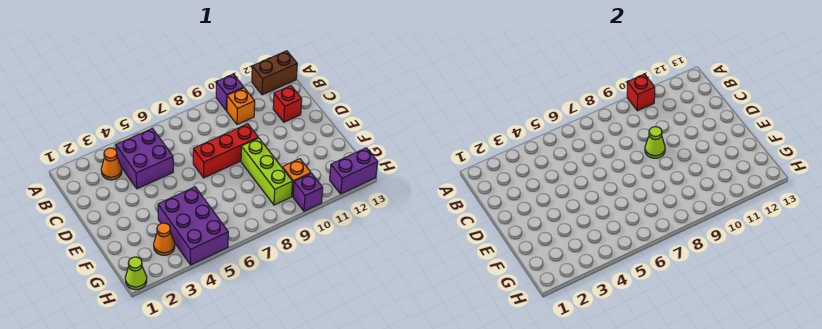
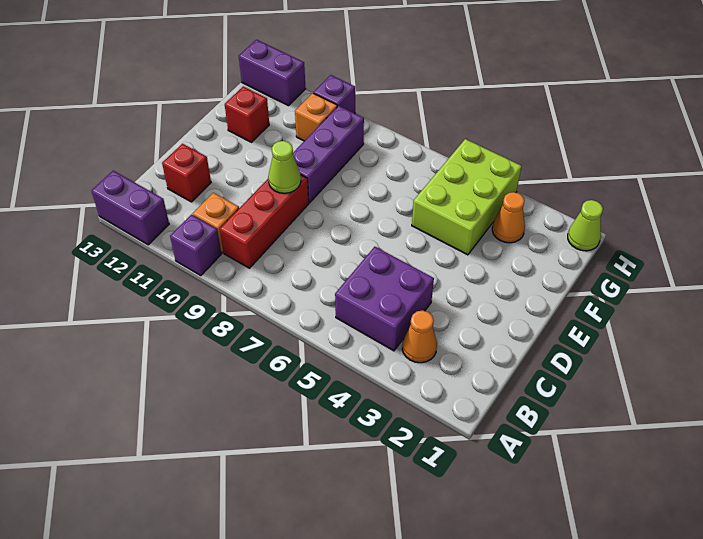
red brick A10 level 2 -> red brick F12 level 1
brown brick A12:A13 level 1 -> purple brick A12:A13 level 1
red brick D7:D9 level 1 -> red brick B9:D9 level 1
lime brick E9:G9 level 1 -> purple brick E9:G9 level 1
purple brick F4:H5 level 1 -> lime brick F4:H5 level 1

